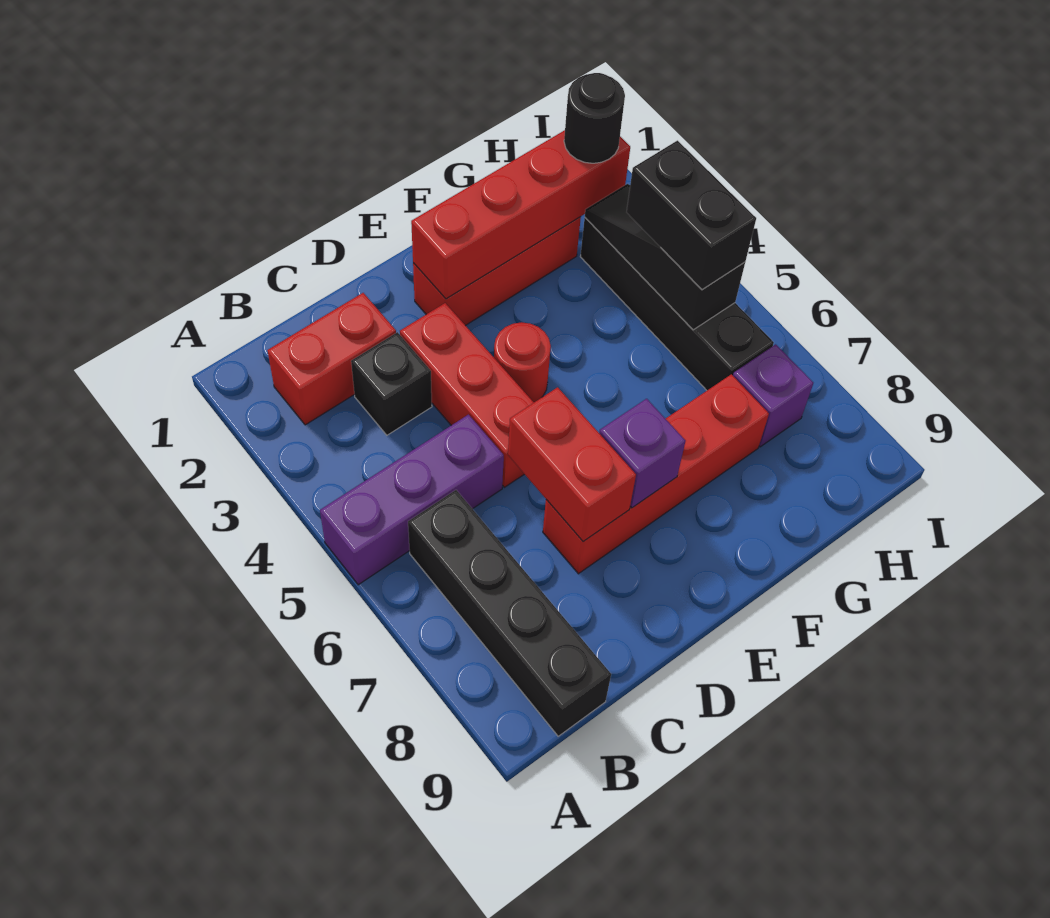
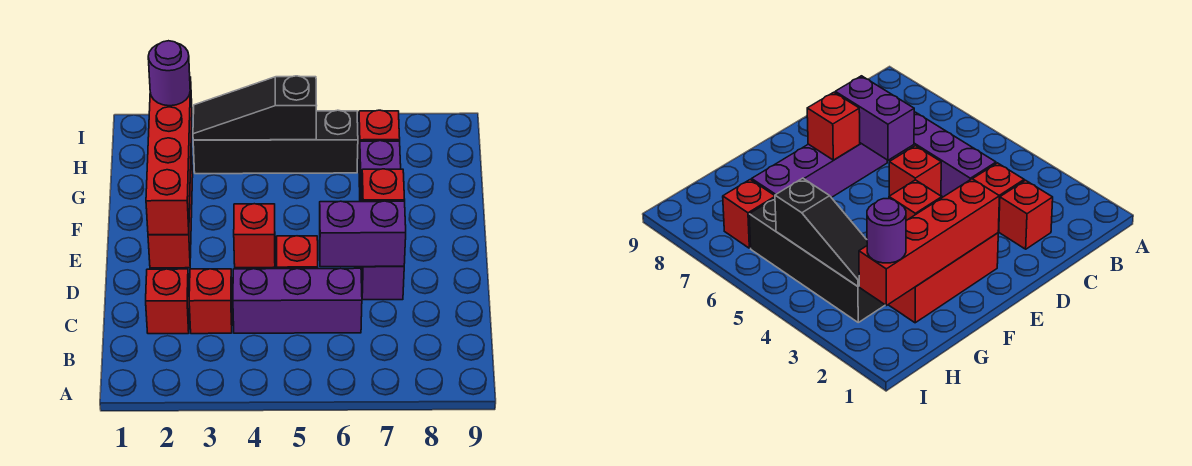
purple brick A5:C5 level 1 -> purple brick C4:C6 level 1
red brick B2:C2 level 1 -> red brick C2 level 1
black brick B6:B9 level 1 -> none
black brick C3 level 1 -> red brick C3 level 1
red brick D3:D5 level 1 -> red brick D5 level 1
red brick D6:D7 level 2 -> purple brick D6:D7 level 2
red brick D7:G7 level 1 -> purple brick D7:G7 level 1
red round brick E4 level 1 -> red brick E4 level 1
purple brick E7 level 2 -> red brick E7 level 2
black round brick H2 level 3 -> purple round brick H2 level 3
black brick H4:H5 level 3 -> none
purple brick H7 level 1 -> red brick H7 level 1

